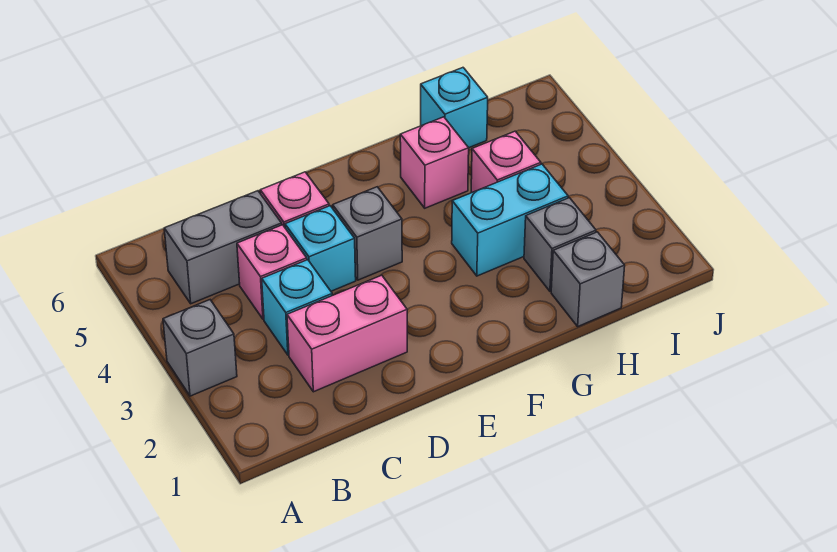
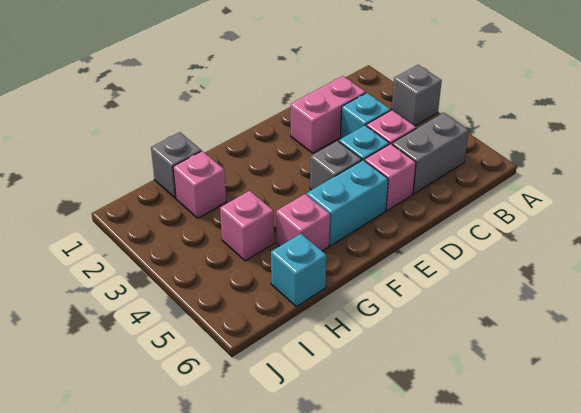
cyan brick G3:H3 level 1 -> cyan brick E5:F5 level 1
grey brick H2 level 1 -> pink brick H2 level 1

